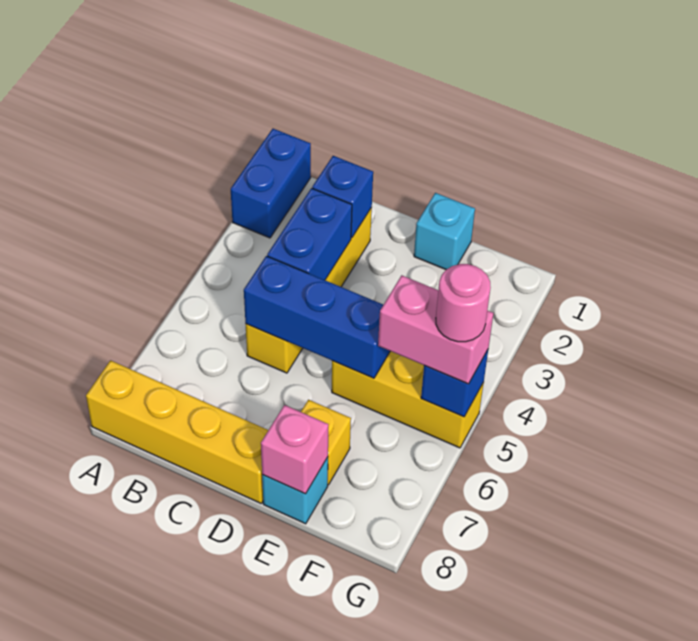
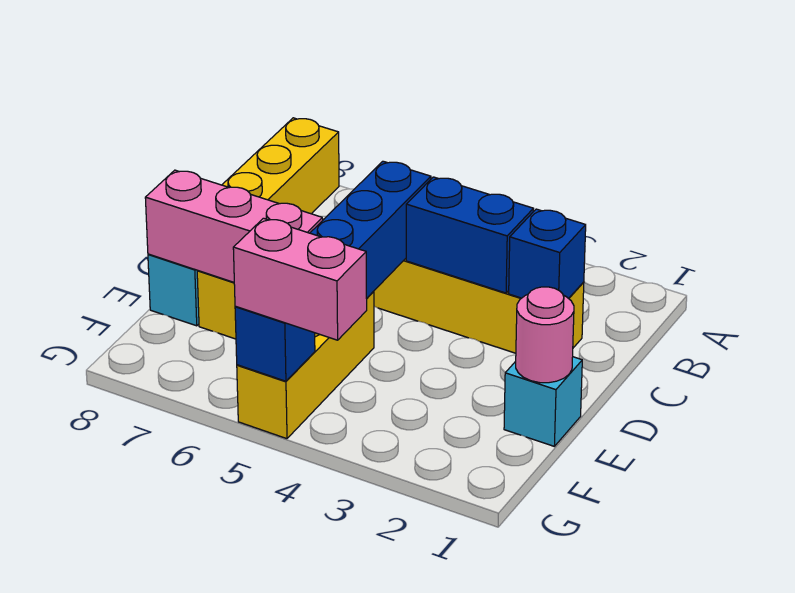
blue brick A1:A2 level 1 -> none
pink brick E8 level 2 -> pink brick E6:E8 level 2
pink brick F5:G5 level 3 -> pink brick G4:G5 level 3
pink round brick G5 level 4 -> pink round brick E1 level 2

